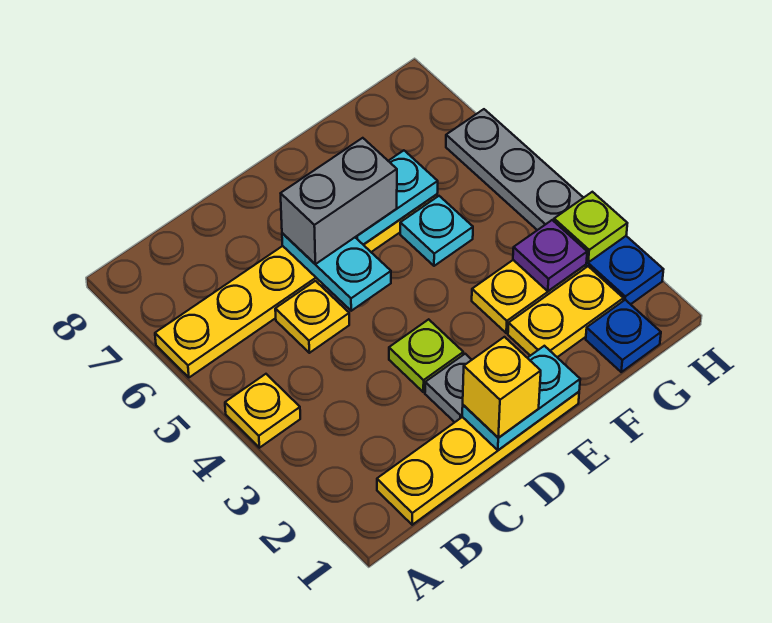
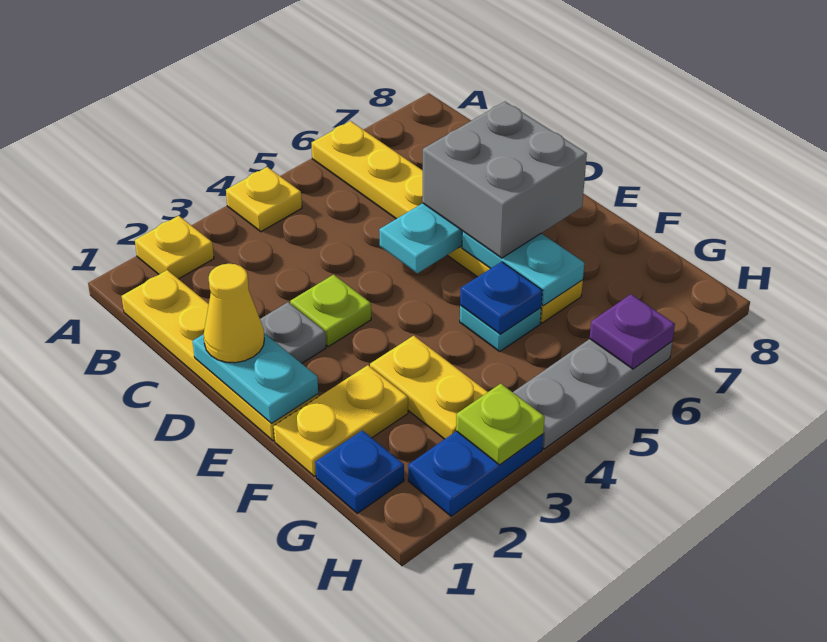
yellow plate C5 level 1 -> yellow plate A2 level 1
yellow brick D1 level 3 -> yellow cone D1 level 3
grey brick D6:E6 level 3 -> grey brick D6:E7 level 3
yellow plate F2:G2 level 1 -> yellow plate F1:F2 level 1
none -> blue plate F5 level 2
purple plate G3 level 2 -> purple plate H6 level 2

